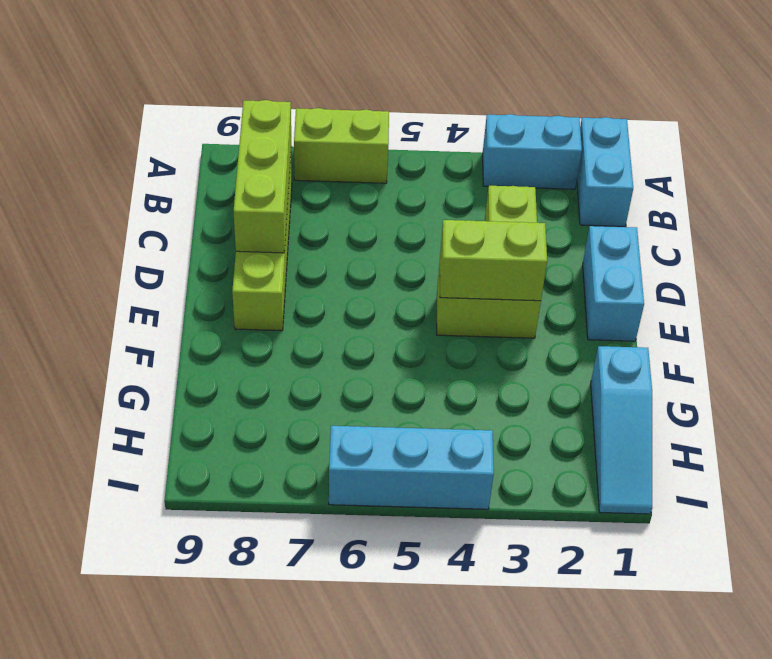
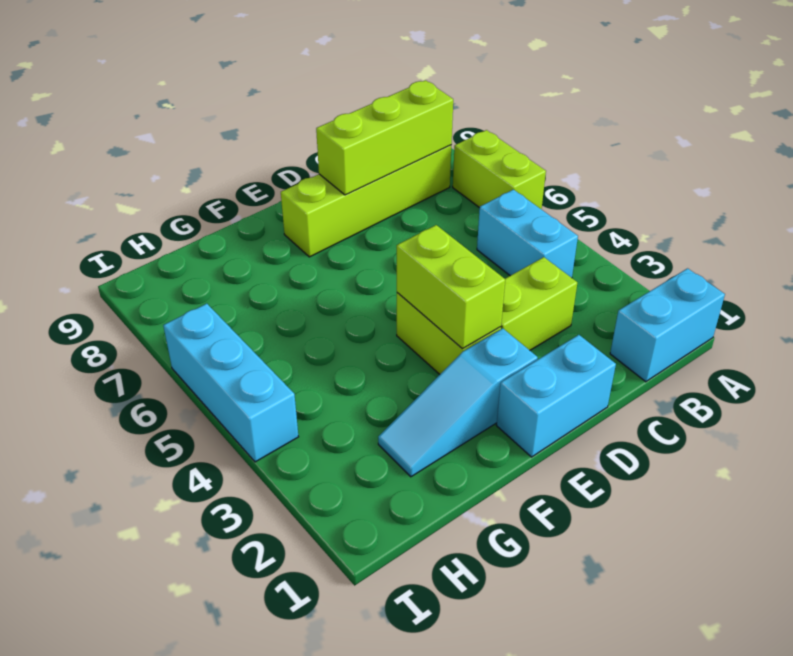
cyan brick A2:A3 level 1 -> cyan brick B4:B5 level 1
cyan slope G1:I1 level 1 top G -> cyan slope E2:G2 level 1 top E

